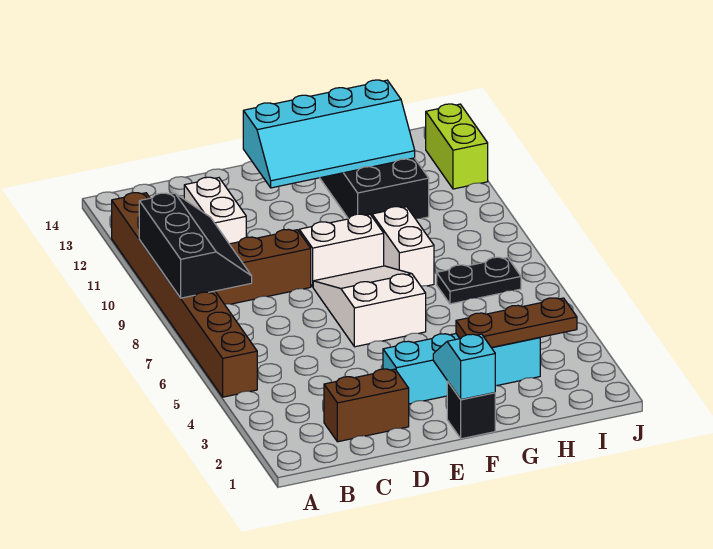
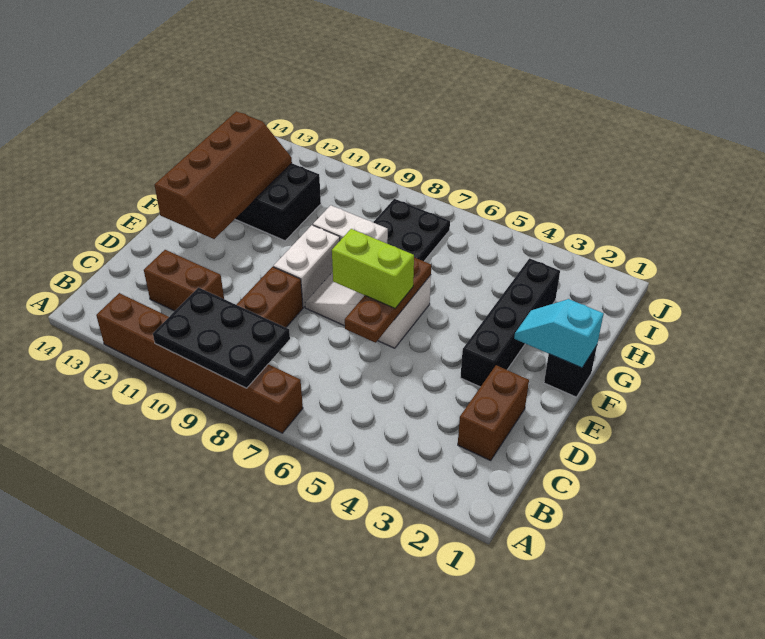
brown brick A5:A12 level 1 -> brown brick A7:A12 level 1
black slope A8:B10 level 2 top A -> black plate A8:B10 level 2
white brick C11:C12 level 1 -> brown brick C11:C12 level 1
cyan brick E3:H3 level 1 -> black brick E3:H3 level 1
cyan slope E12:H13 level 2 top 13 -> brown slope E12:H13 level 2 top 13
brown plate G3:I3 level 2 -> brown plate D6:F6 level 2
black plate H7:I7 level 1 -> black plate H7:I8 level 1
lime brick J12:J13 level 1 -> lime brick E6:E7 level 3

